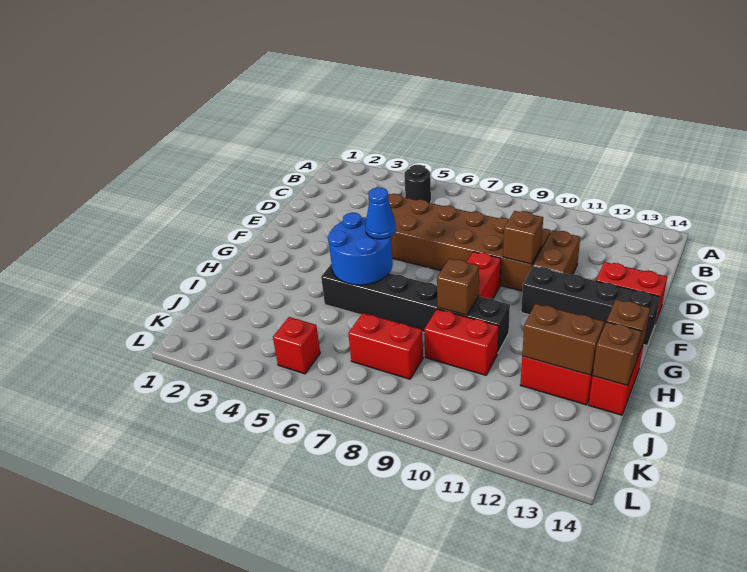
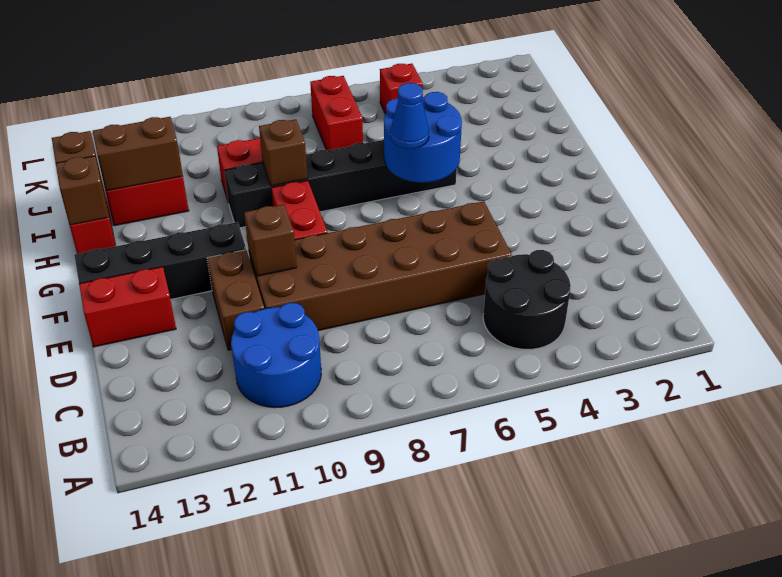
black round brick B5 level 1 -> black round brick B4:C5 level 1
none -> blue round brick B10:C11 level 1
red brick J7:J8 level 1 -> red brick J7:K7 level 1

